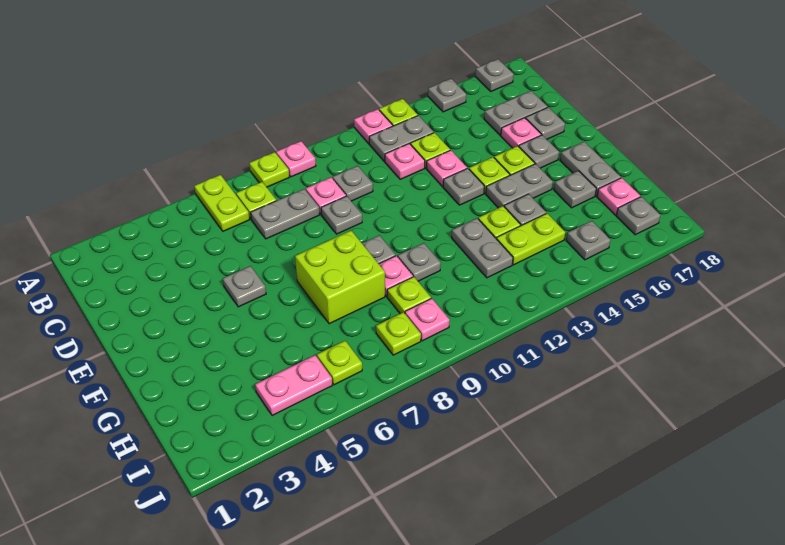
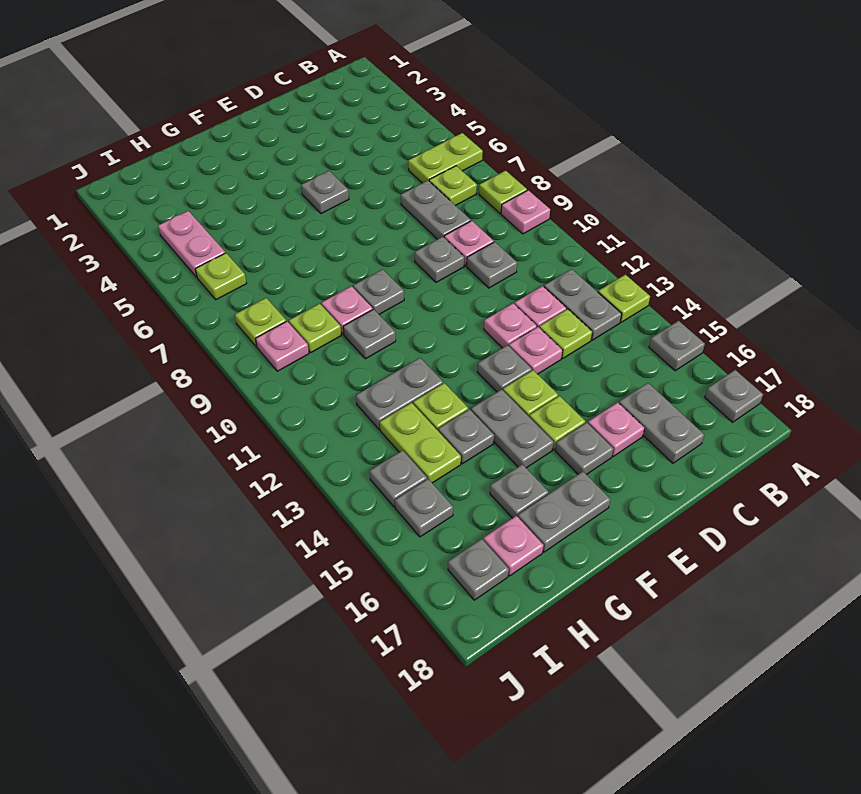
pink plate A12 level 1 -> pink plate D12 level 1
grey plate D17 level 1 -> grey plate I14 level 1
lime brick F7:G8 level 1 -> none

